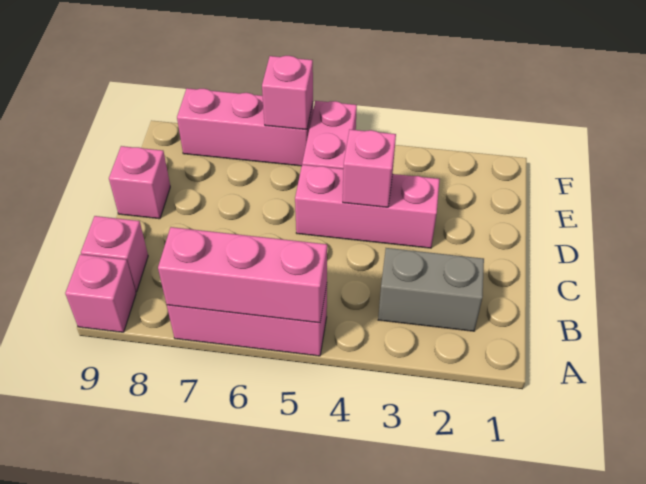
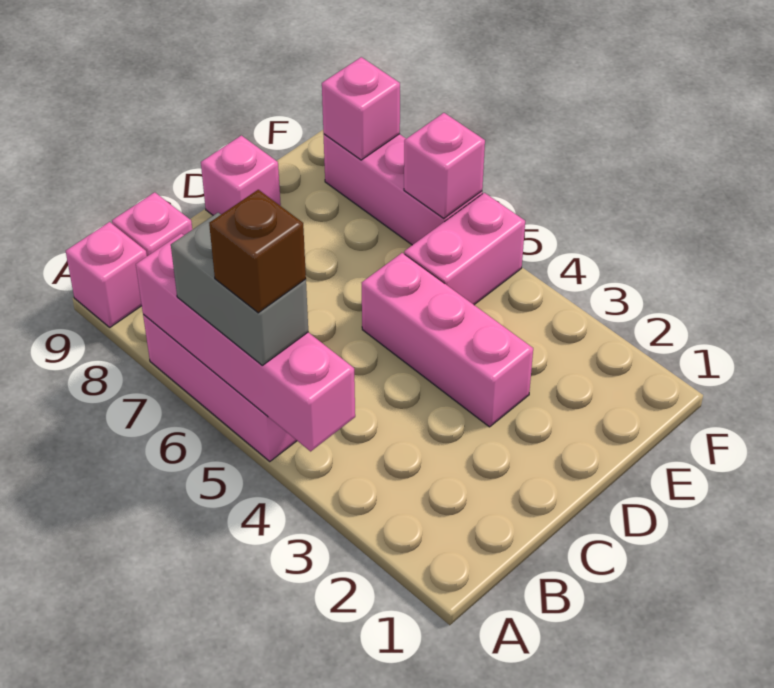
pink brick A5:A7 level 2 -> pink brick A4:A7 level 2
none -> brown brick A5 level 4
grey brick B2:B3 level 1 -> grey brick A5:A6 level 3
pink brick D4 level 2 -> pink brick F8 level 2

